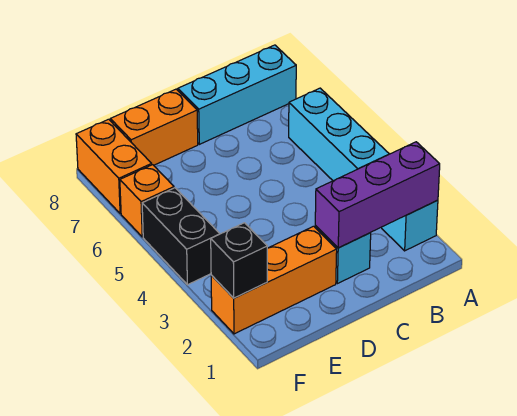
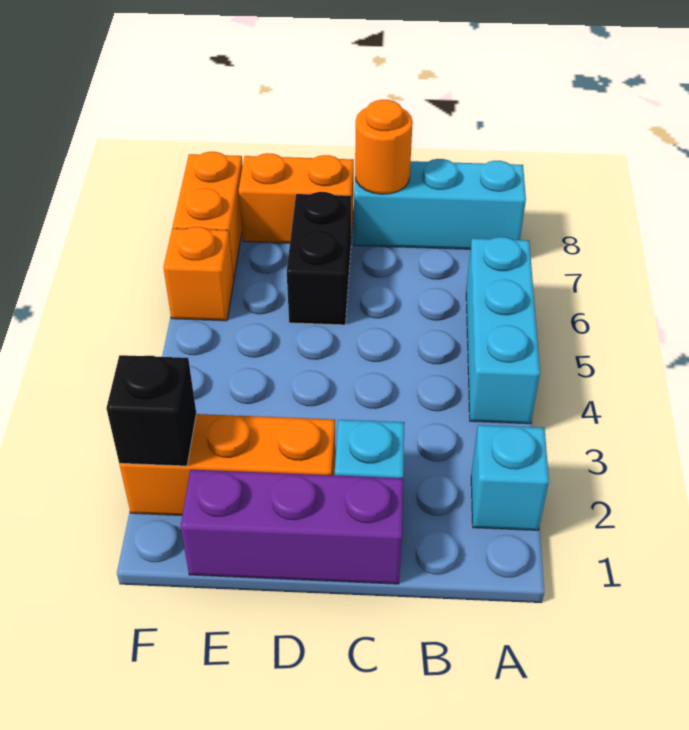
purple brick A2:C2 level 2 -> purple brick C1:E1 level 1
none -> orange round brick C8 level 2
black brick F4:F5 level 1 -> black brick D6:D7 level 1

